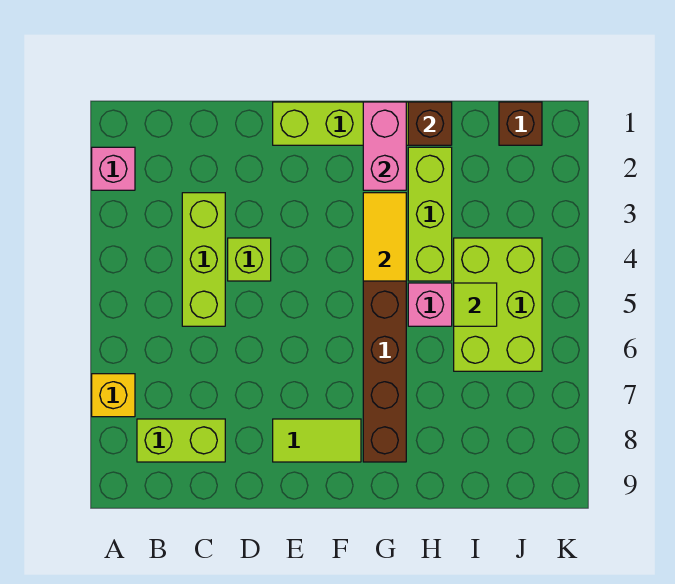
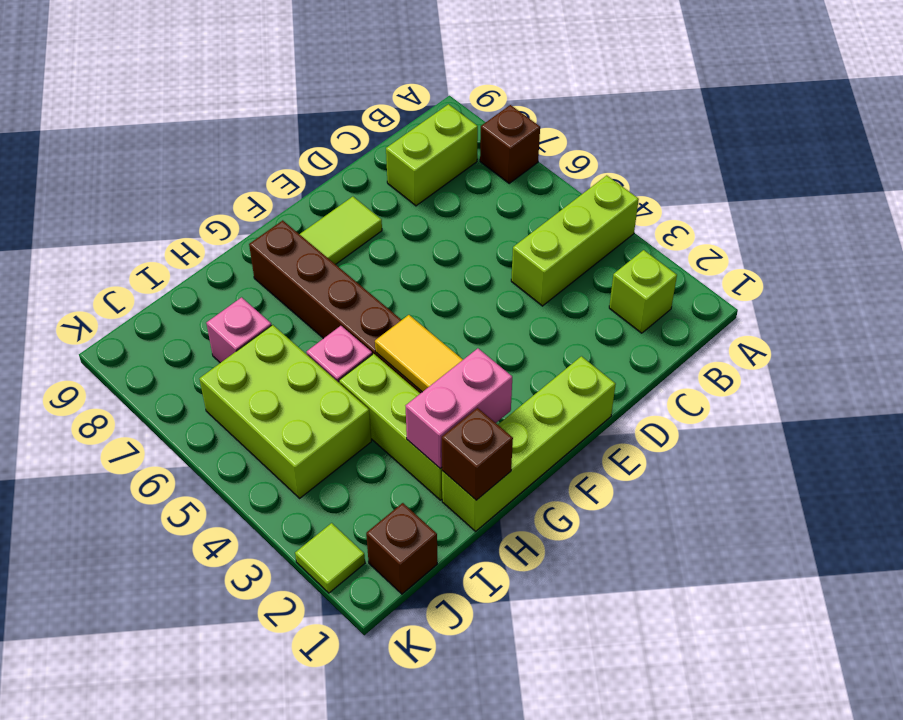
pink brick A2 level 1 -> pink brick I7 level 1
yellow brick A7 level 1 -> brown brick A7 level 1
lime brick C3:C5 level 1 -> lime brick A4:C4 level 1
lime brick D4 level 1 -> lime brick B2 level 1
pink brick G1:G2 level 2 -> pink brick G2:H2 level 2
lime tile I5 level 2 -> lime tile K2 level 1

